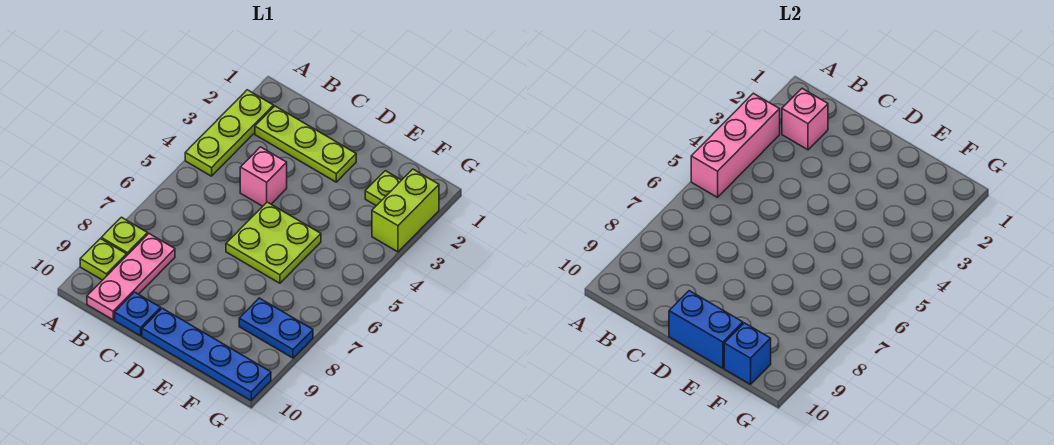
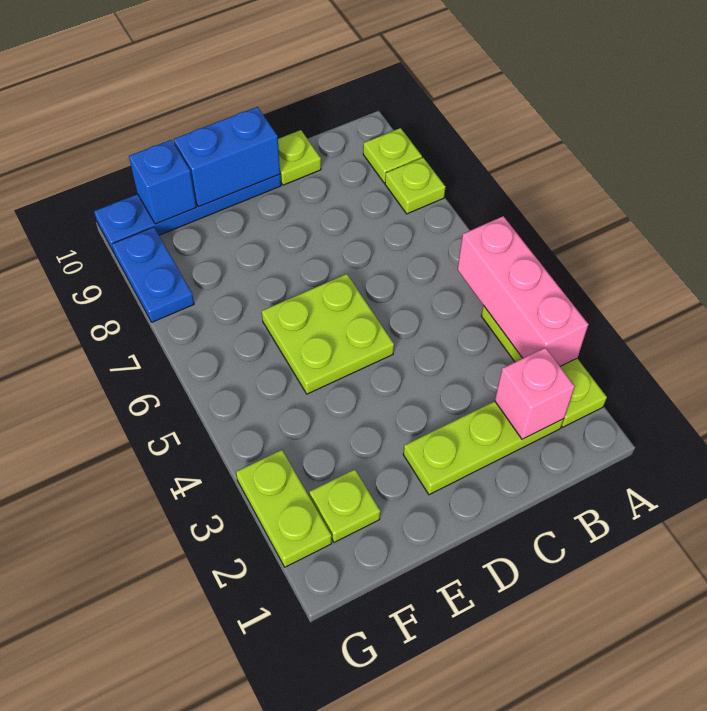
pink plate B8:B10 level 1 -> none
pink brick C4 level 1 -> none
blue plate C10 level 1 -> lime plate C10 level 1
blue plate F8:G8 level 1 -> blue plate G8:G9 level 1
lime brick G2:G3 level 1 -> lime plate G2:G3 level 1

